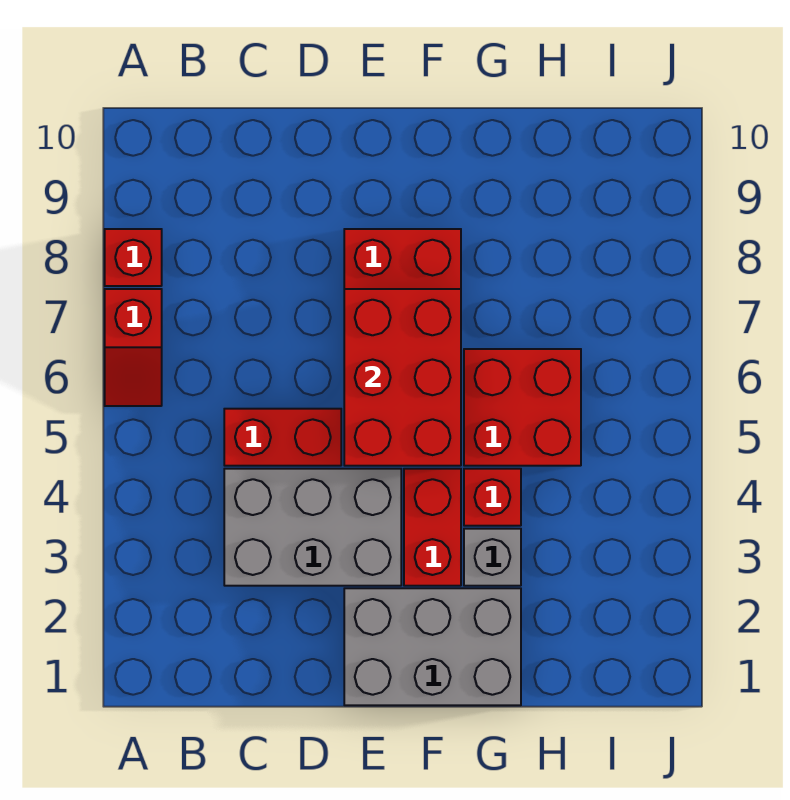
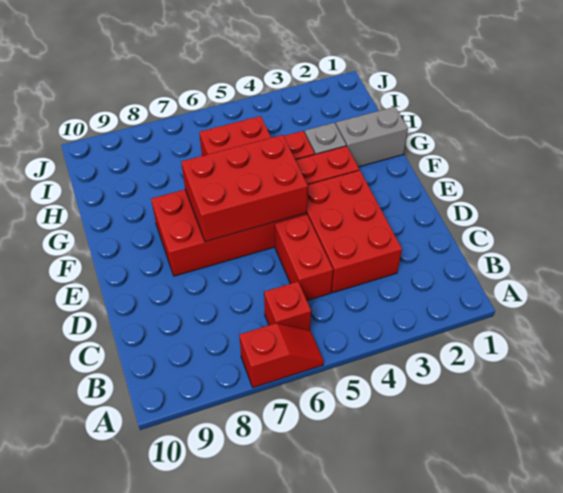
red brick A8 level 1 -> red brick B6 level 1
grey brick C3:E4 level 1 -> red brick C3:E4 level 1
grey brick E1:G2 level 1 -> grey brick G1:G2 level 1

